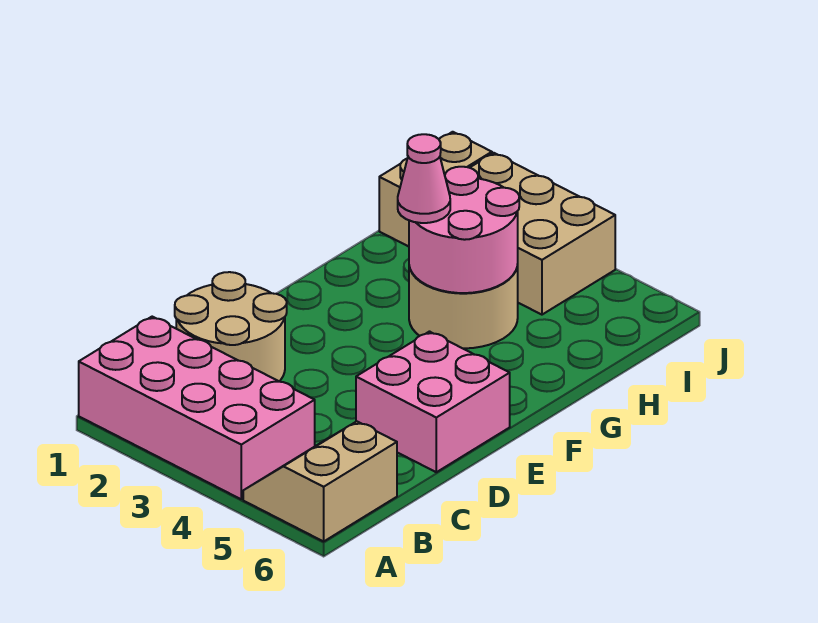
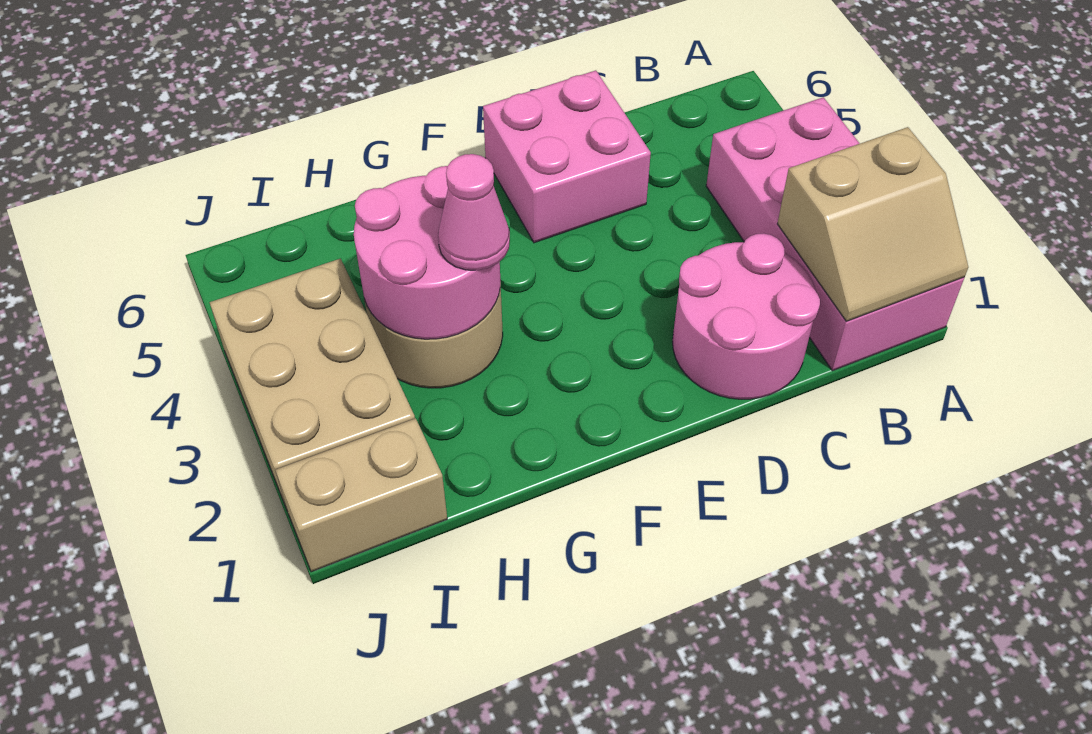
tan slope A5:B6 level 1 top 6 -> tan slope A1:B2 level 2 top 2
tan round brick C1:D2 level 1 -> pink round brick C1:D2 level 1

